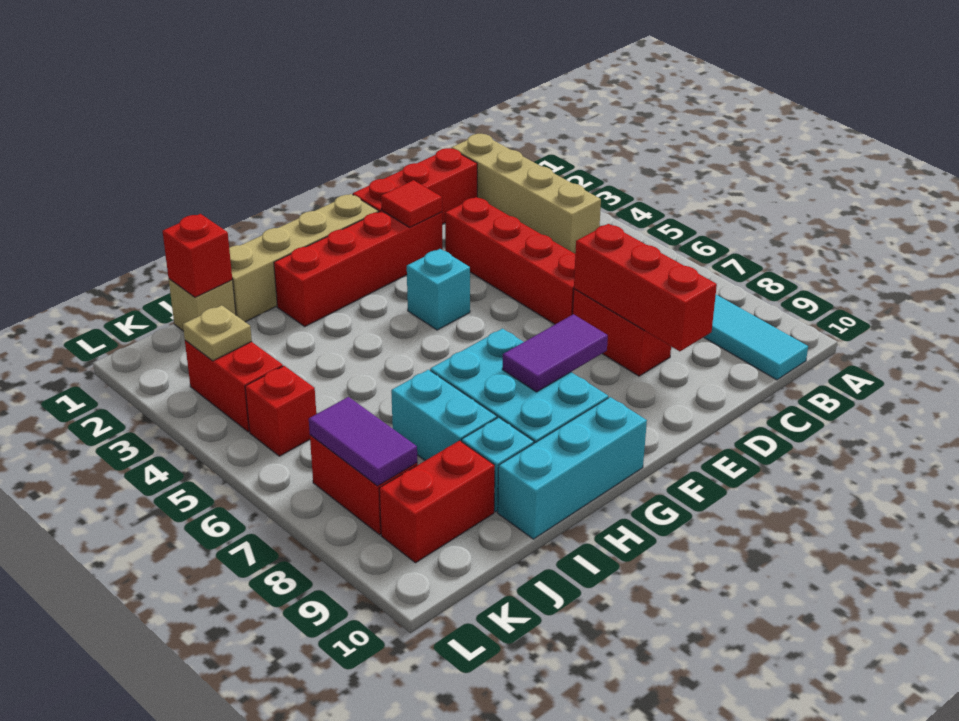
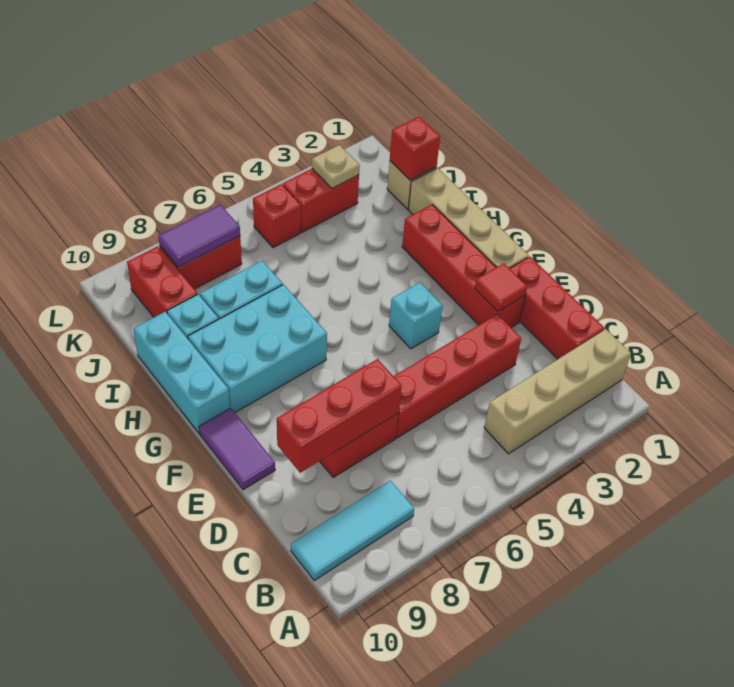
purple tile F8:G8 level 2 -> purple tile E10:F10 level 1

